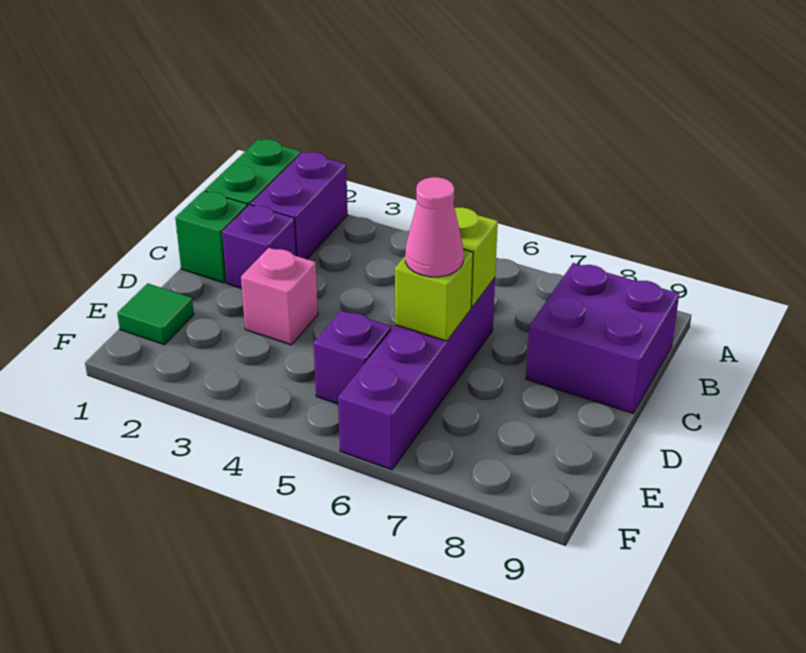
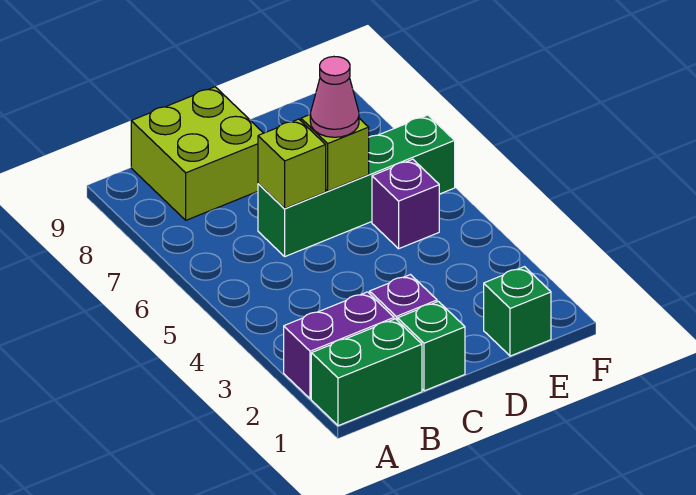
purple brick B8:C9 level 1 -> lime brick B8:C9 level 1
purple brick C6:F6 level 1 -> green brick C6:F6 level 1
pink brick D3 level 1 -> none
green tile E1 level 1 -> green brick E1 level 1

